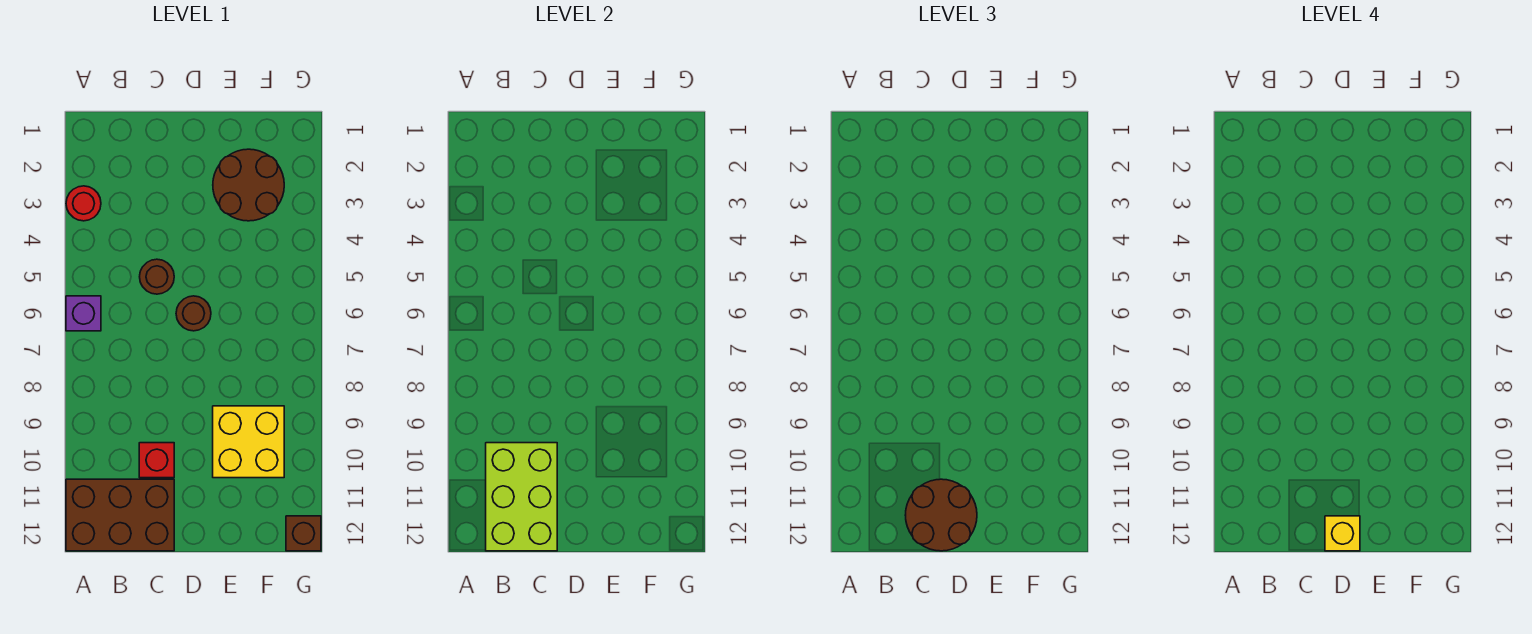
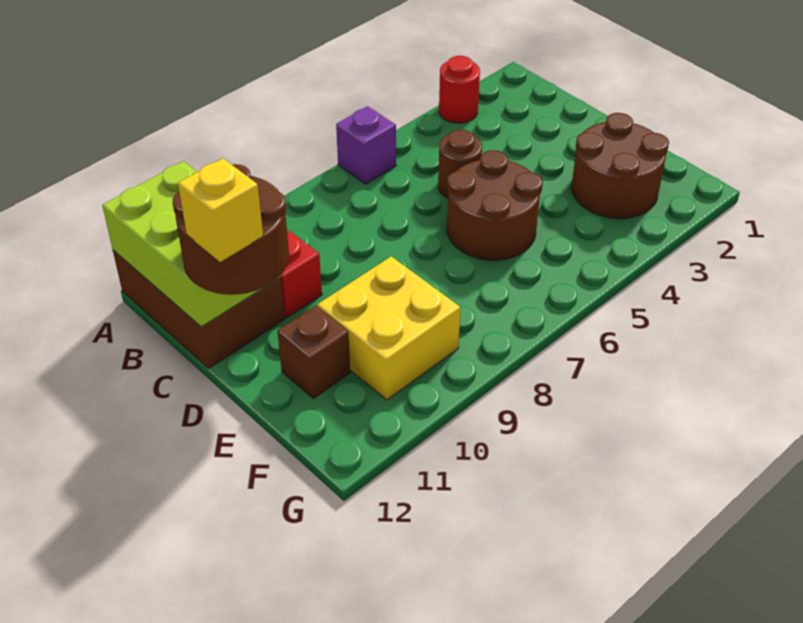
lime brick B10:C12 level 2 -> lime brick A11:C12 level 2
brown round brick D6 level 1 -> brown round brick D5:E6 level 1
brown brick G12 level 1 -> brown brick E11 level 1

